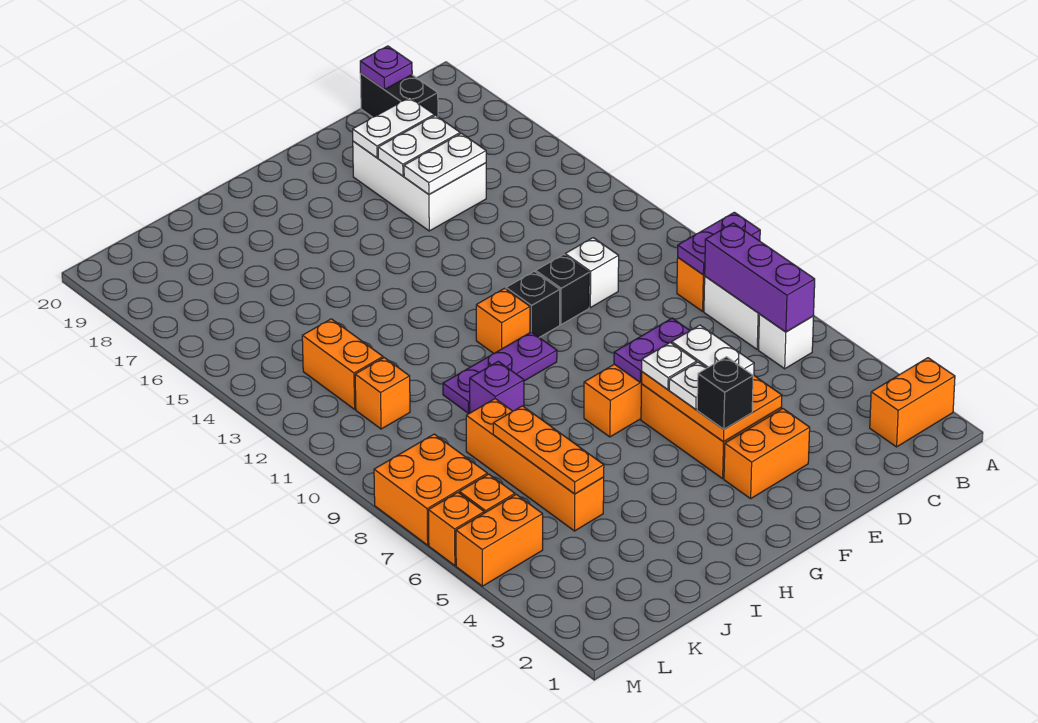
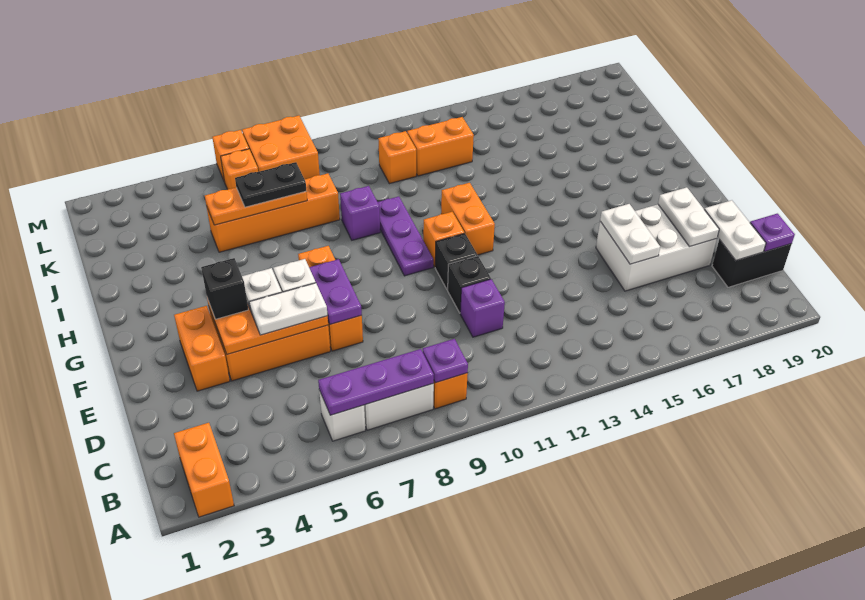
purple plate A9:B9 level 2 -> purple plate B9 level 2
purple brick B6:B8 level 2 -> purple plate B6:B8 level 2
white brick D11 level 1 -> purple brick D11 level 1
white plate D17:E17 level 2 -> white plate C19:D19 level 2
none -> black plate J6:J7 level 3
orange brick L5:M5 level 1 -> orange brick G12:H12 level 1

